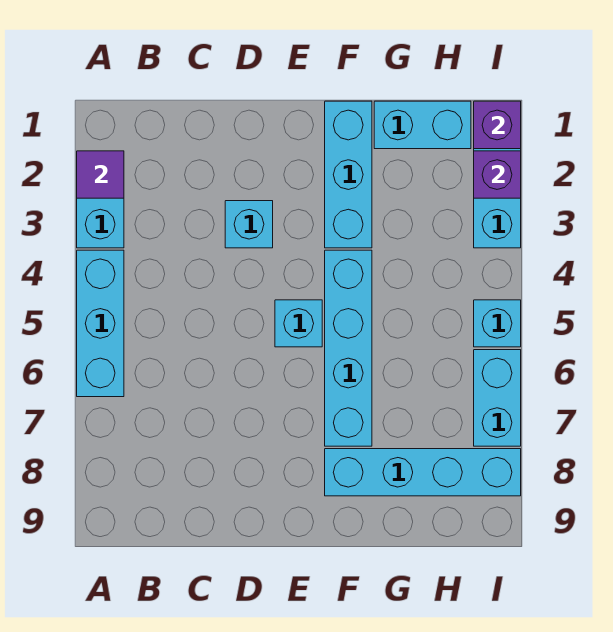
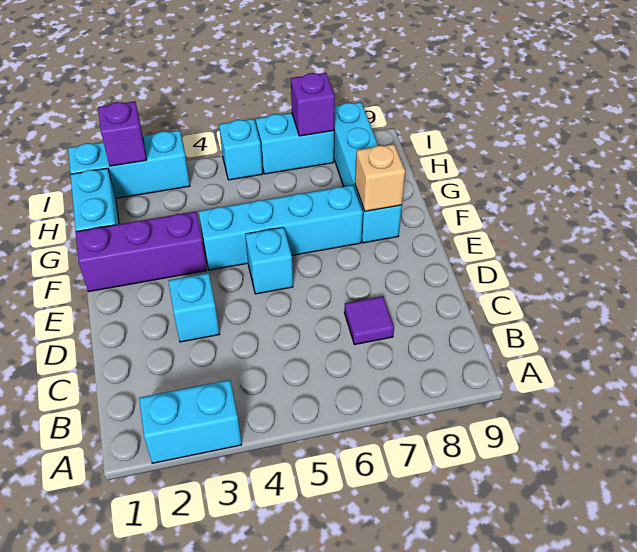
purple tile A2 level 2 -> purple tile C7 level 1
cyan brick A4:A6 level 1 -> none
cyan brick F1:F3 level 1 -> purple brick F1:F3 level 1
none -> tan brick F8 level 2
purple brick I1 level 2 -> purple brick I7 level 2

